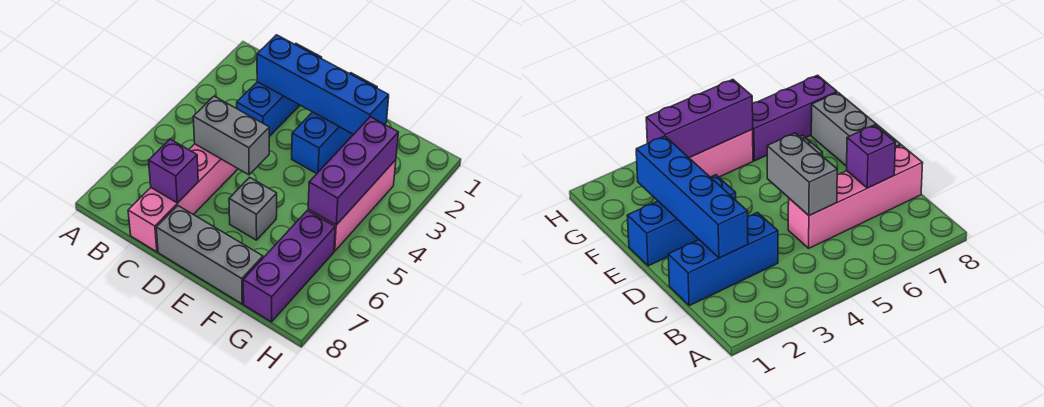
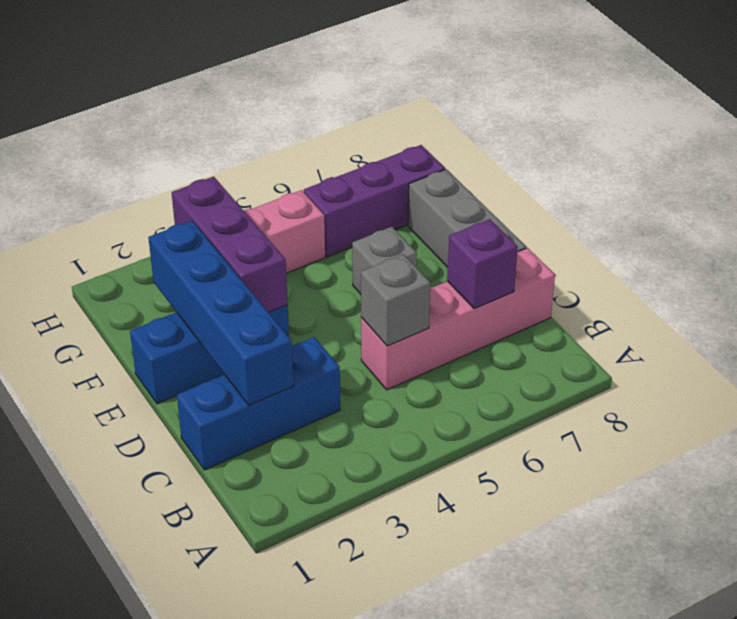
grey brick C5:D5 level 2 -> grey brick C5 level 2
purple brick G3:G5 level 2 -> purple brick E3:G3 level 2

